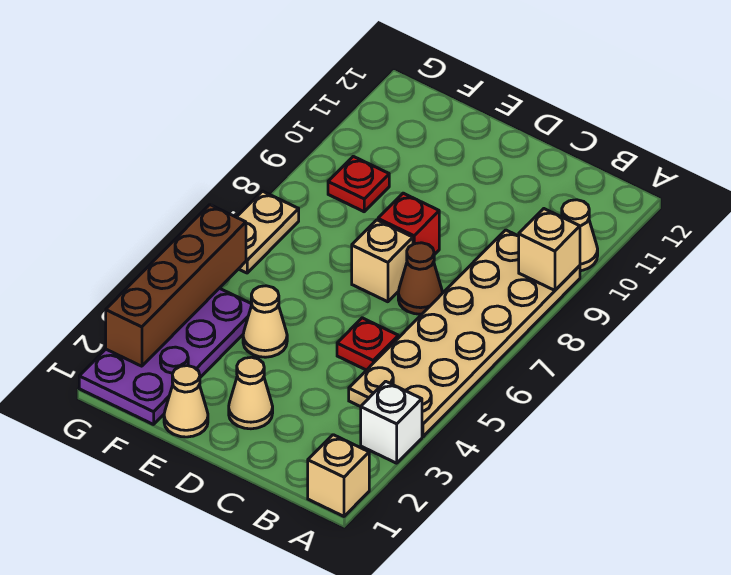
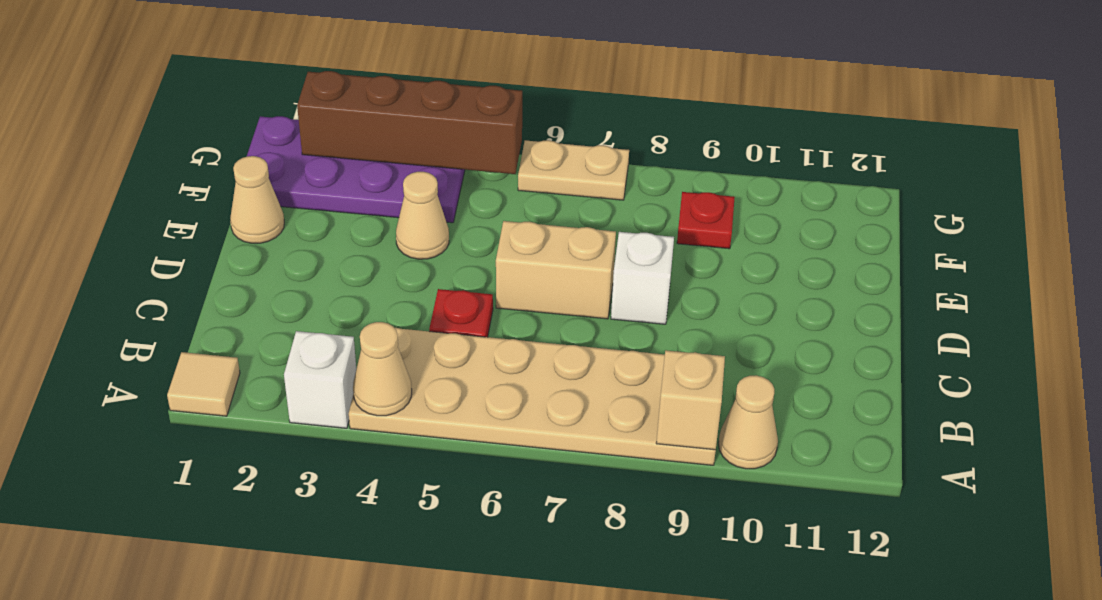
tan brick A1 level 1 -> tan tile A1 level 1
brown cone C7 level 1 -> none
tan cone D2 level 1 -> tan cone A4 level 2
tan brick D7 level 1 -> tan brick D6:D7 level 1
red brick D8 level 1 -> white brick D8 level 1

